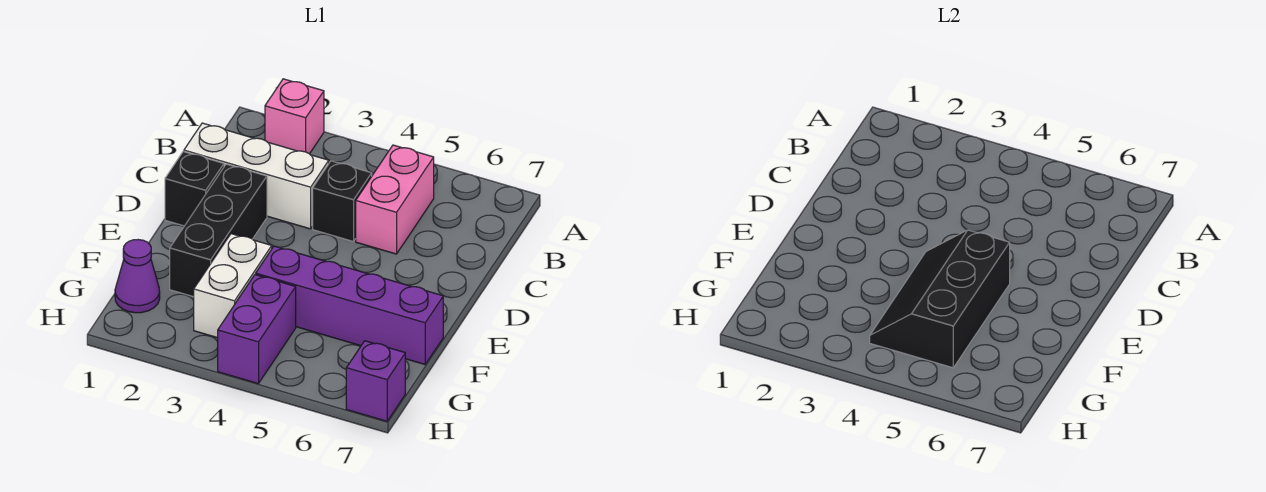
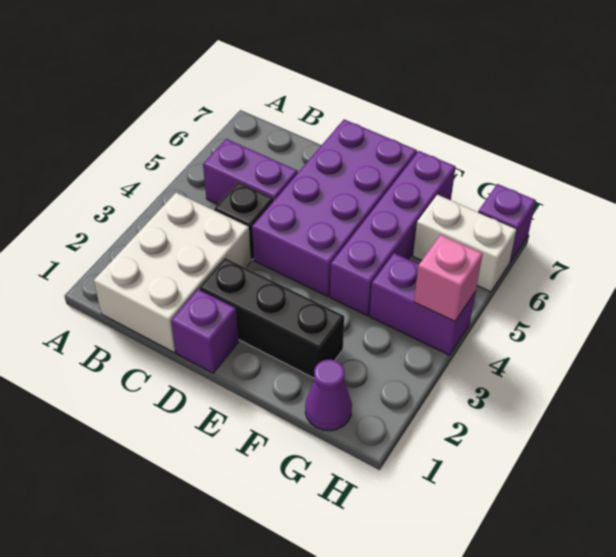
pink brick A2 level 1 -> pink brick H4 level 2
pink brick B5:C5 level 1 -> purple brick B5:C5 level 1
white brick C1:C3 level 1 -> white brick B1:C3 level 1
black brick D1 level 1 -> purple brick D1 level 1
none -> purple brick D4:E7 level 1
black slope E4:G5 level 2 top 5 -> none
white brick F3:G3 level 1 -> white brick G6:H6 level 1

